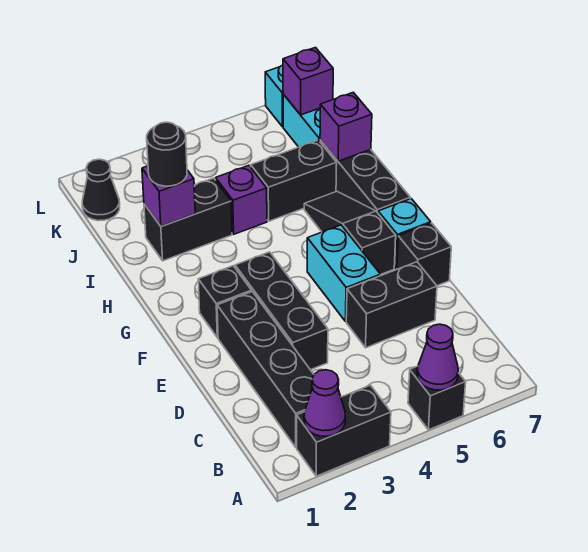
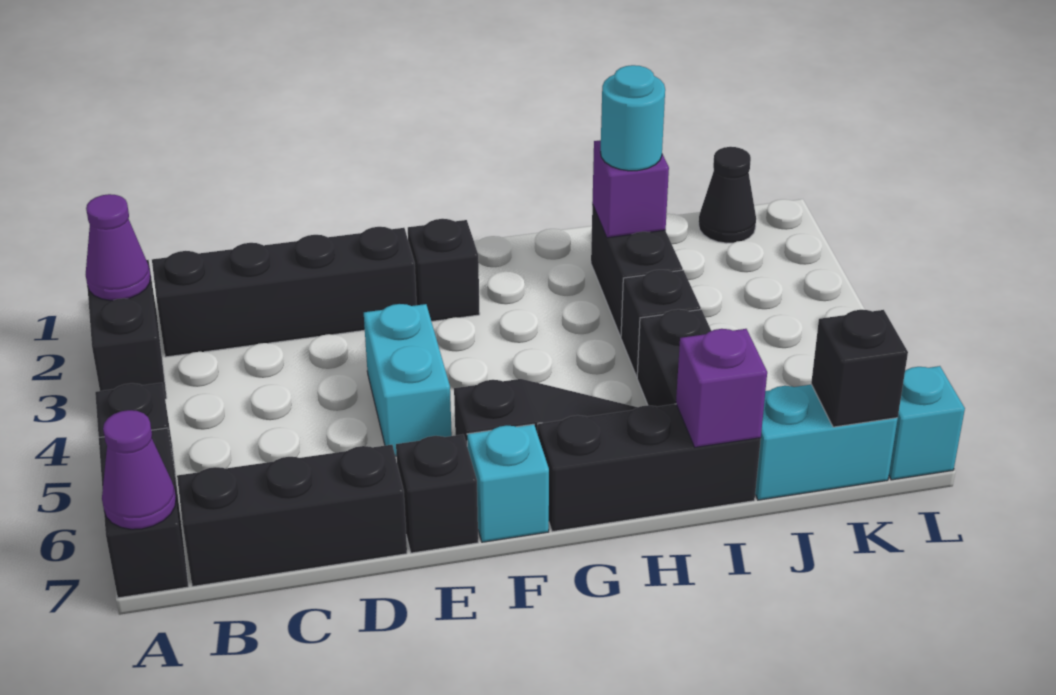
purple cone A5 level 2 -> purple cone A7 level 2
black brick D3:F3 level 1 -> black brick B7:D7 level 1
black brick D5:D6 level 1 -> black brick A6:A7 level 1
cyan brick E5:F5 level 1 -> cyan brick E4:E5 level 1
black round brick I2 level 3 -> cyan round brick I2 level 3
purple brick I4 level 1 -> black brick I4 level 1
purple brick K7 level 2 -> black brick K7 level 2

